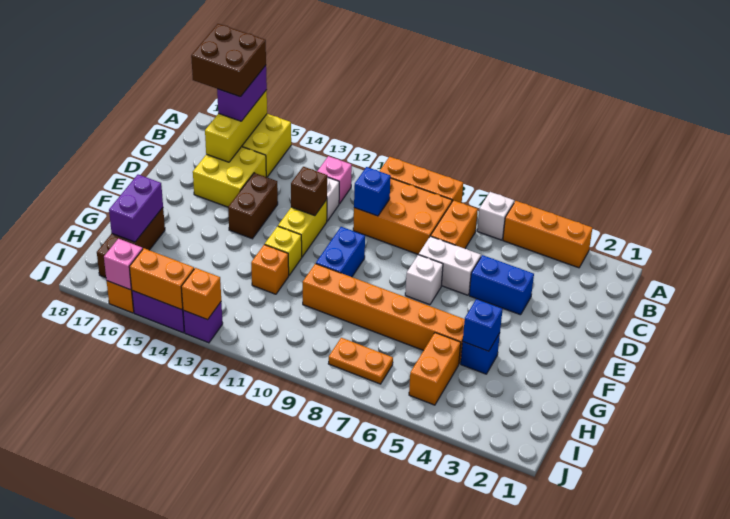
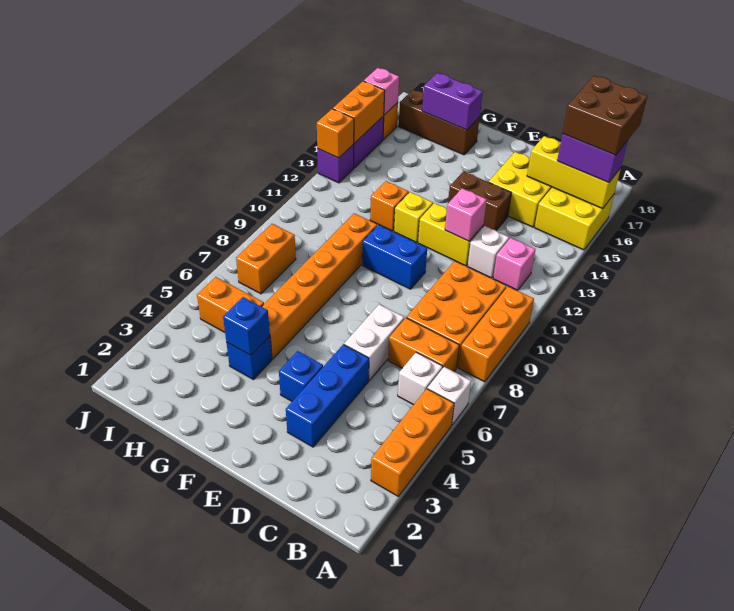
blue brick C10 level 2 -> blue brick E4 level 1
blue brick D4:D5 level 1 -> blue brick D3:D5 level 1
brown brick D12 level 2 -> pink brick D12 level 2
white brick E7 level 1 -> white brick B6 level 1
orange plate I7:I8 level 1 -> orange brick I7:I8 level 1

